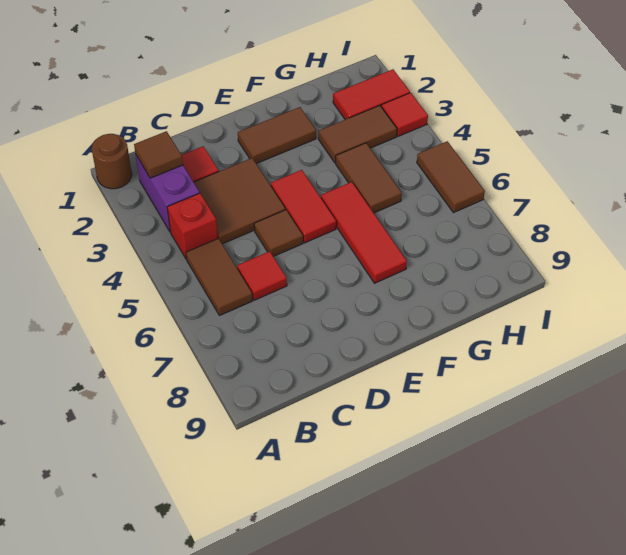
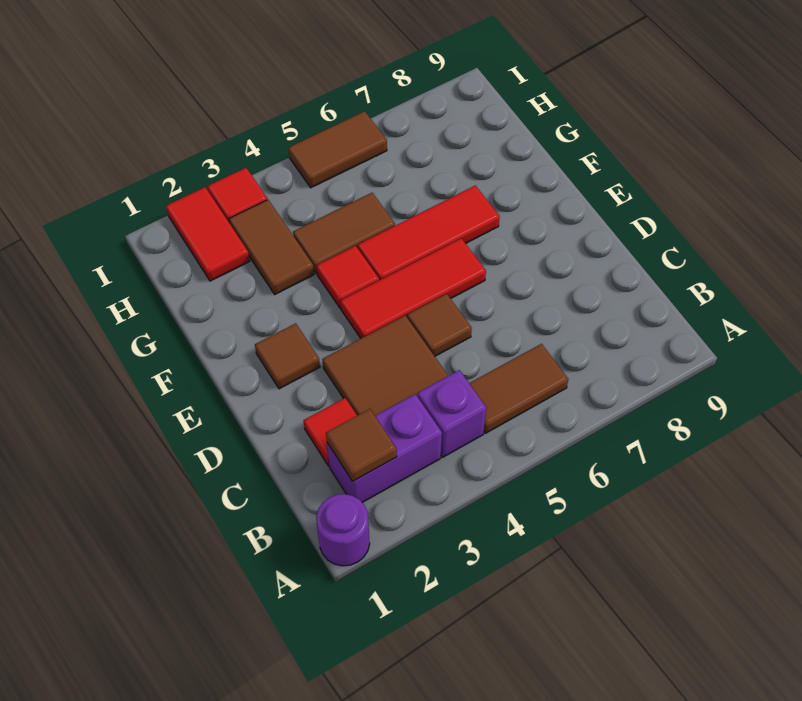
brown round brick A1 level 1 -> purple round brick A1 level 1
red brick B4 level 1 -> purple brick B4 level 1
red tile C6 level 1 -> red tile F4 level 1
brown tile E2:F2 level 1 -> brown tile E2 level 1
red tile E4:E5 level 1 -> red tile E4:E6 level 1

